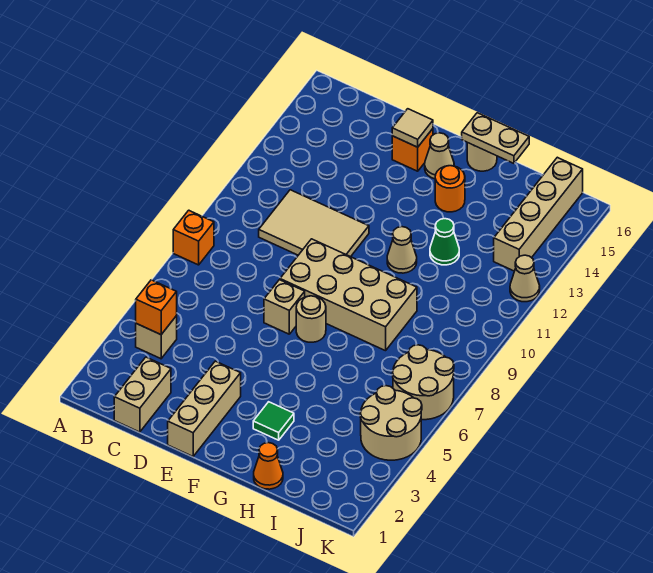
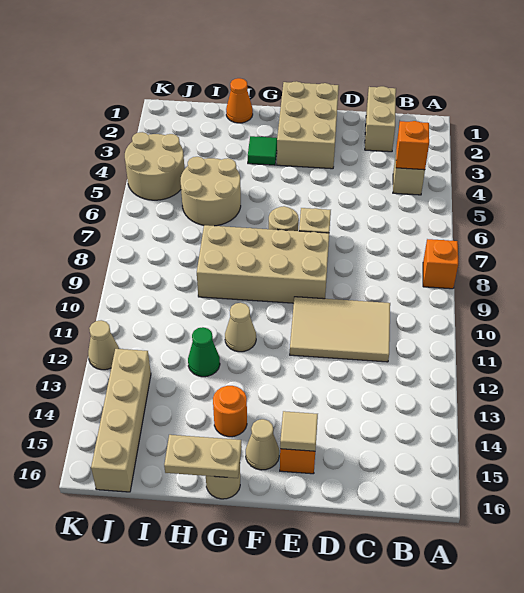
tan brick E1:E3 level 1 -> tan brick E1:F3 level 1
tan round brick J6:K7 level 1 -> tan round brick H5:I6 level 1

